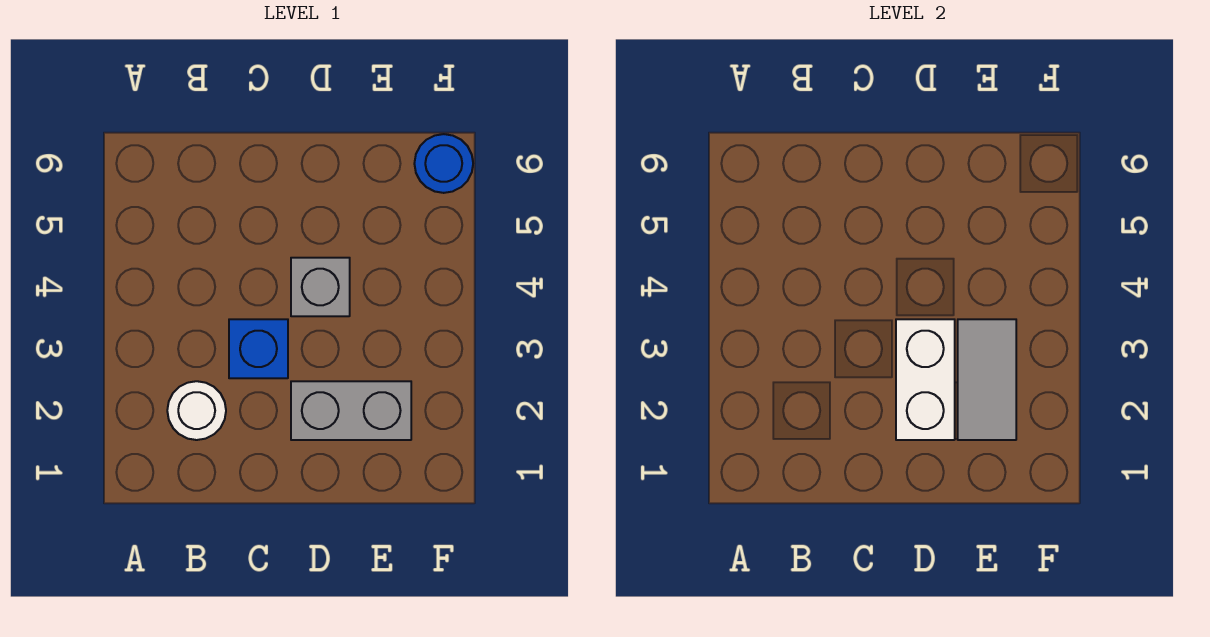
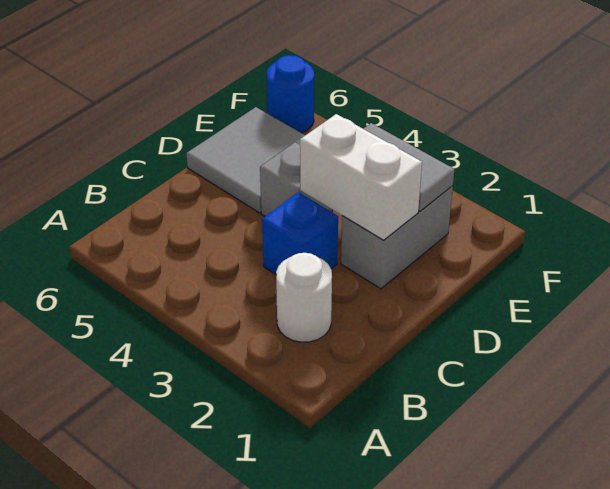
none -> grey tile D5:E6 level 1

